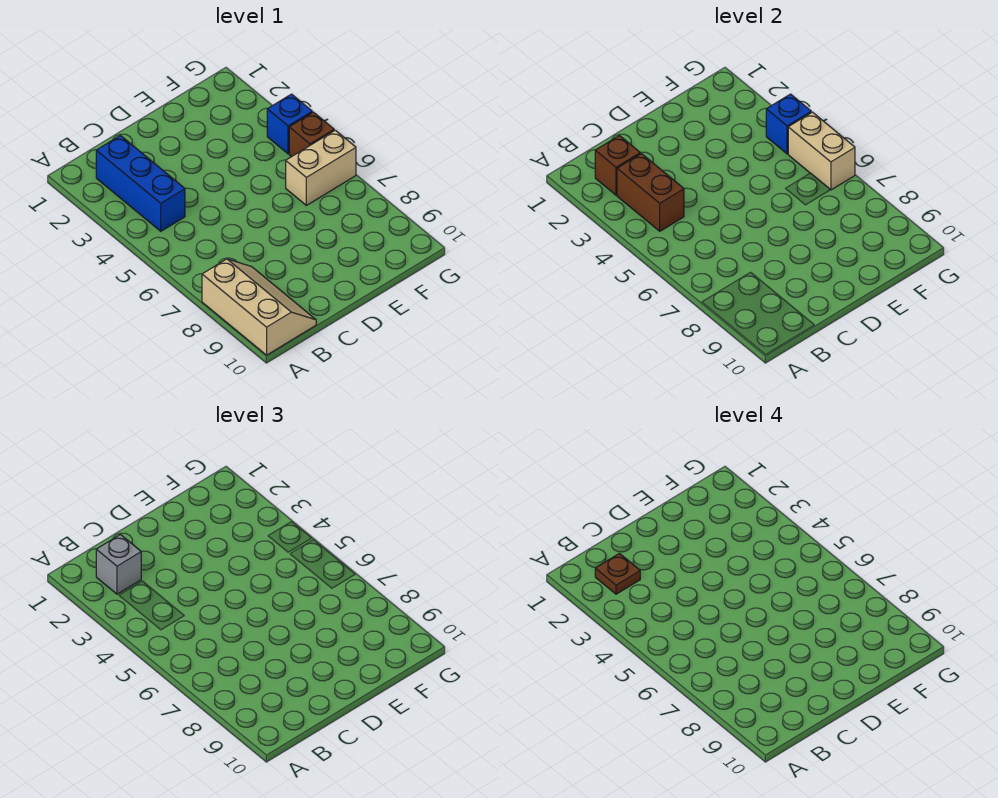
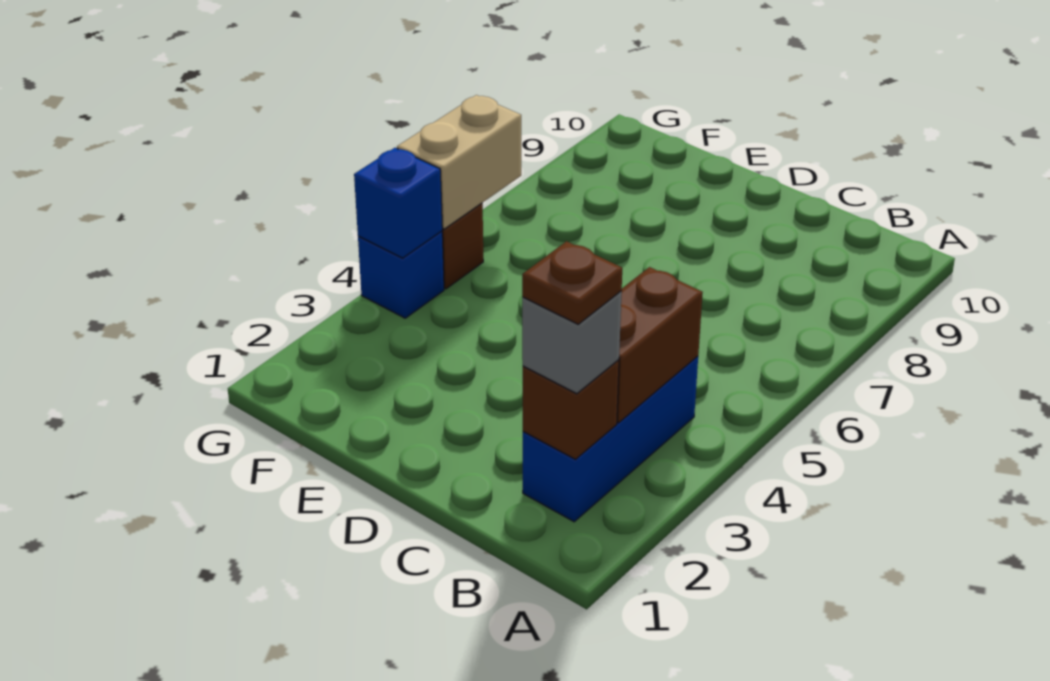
tan slope A8:B10 level 1 top A -> none
tan brick F6:G6 level 1 -> none

